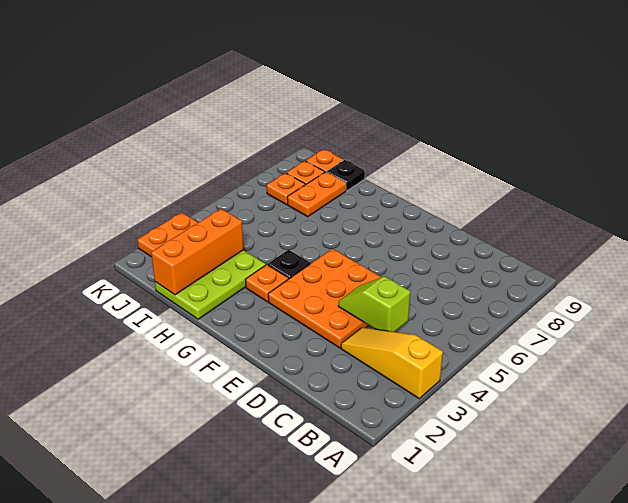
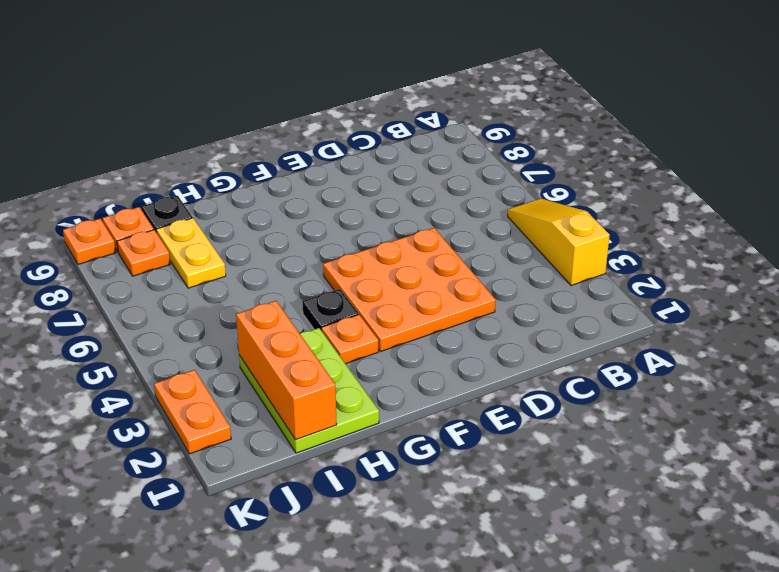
yellow slope A3:C3 level 1 top A -> yellow slope A3:A5 level 1 top 3
lime slope C4:D4 level 2 top C -> none
orange plate I7:I8 level 1 -> yellow plate I7:I8 level 1
orange plate J7 level 1 -> orange plate K9 level 1

